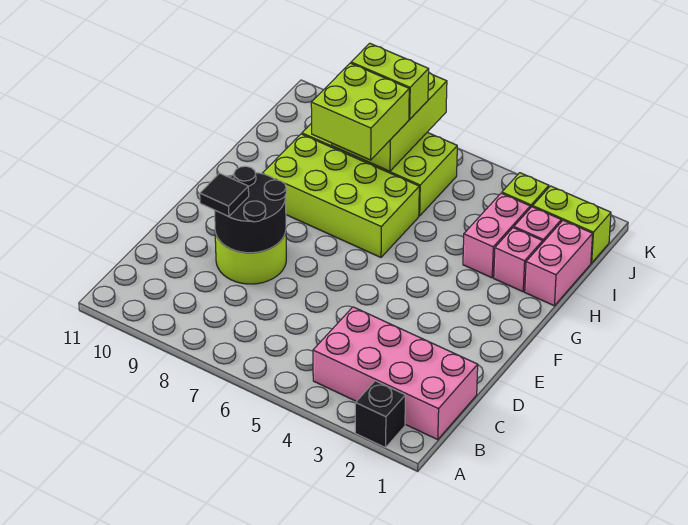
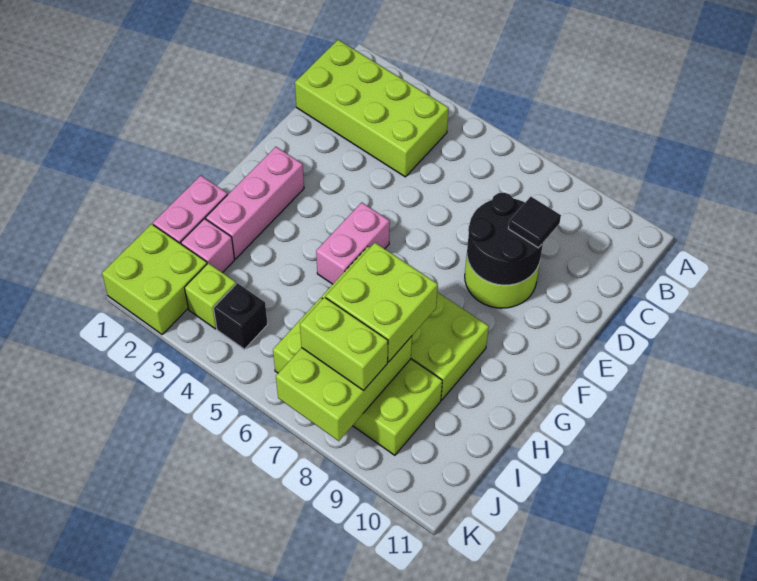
black brick A2 level 1 -> black brick J4 level 1
pink brick B1:C4 level 1 -> lime brick B1:C4 level 1
pink brick H2 level 1 -> pink brick F2:H2 level 1
pink brick H3:I3 level 1 -> pink brick F5:G5 level 1
lime brick J1:J2 level 1 -> lime brick J1:K2 level 1

